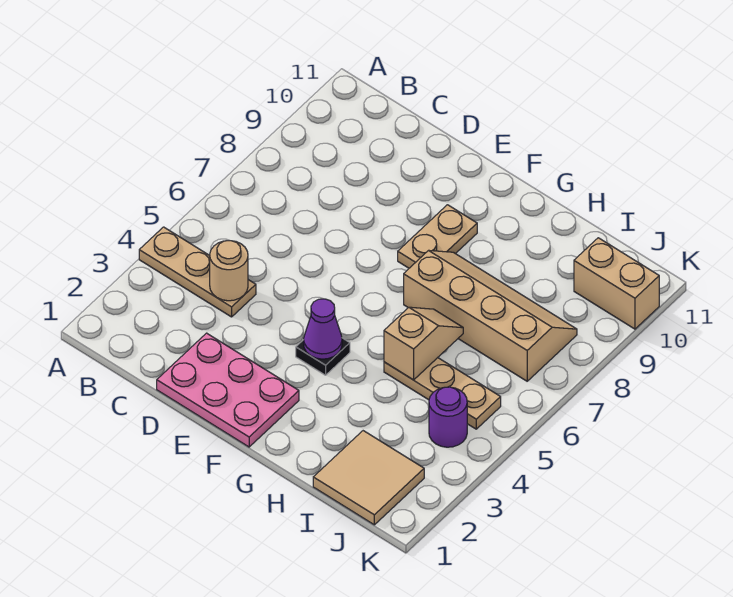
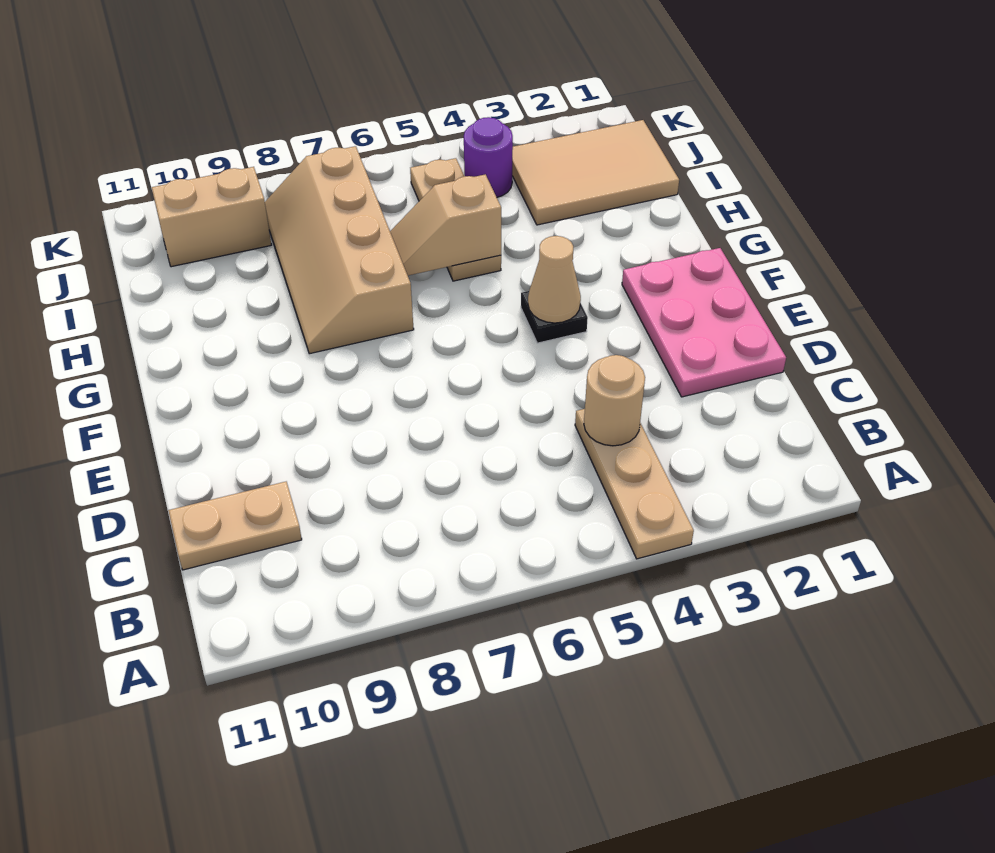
purple cone F4 level 2 -> tan cone F4 level 2
tan plate F8:F9 level 1 -> tan plate C10:C11 level 1
tan tile I1:J2 level 1 -> tan tile I1:J3 level 1
tan brick J10:K10 level 1 -> tan brick J9:J10 level 1

